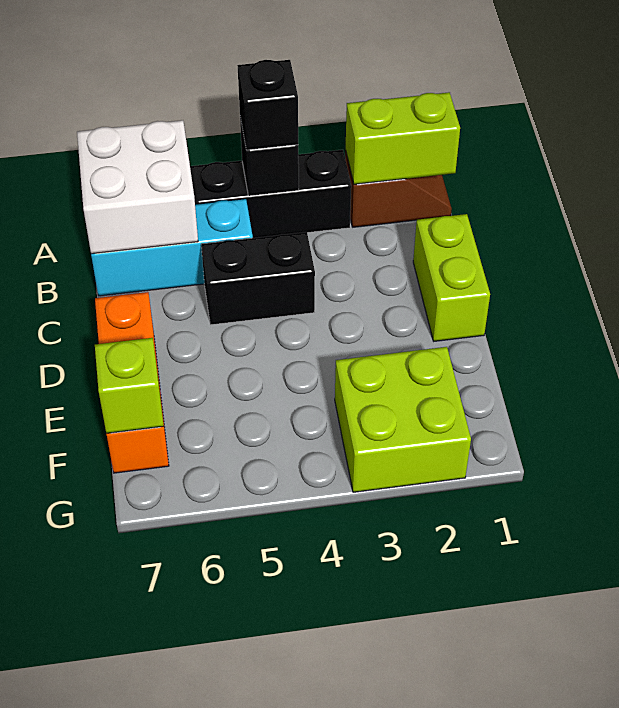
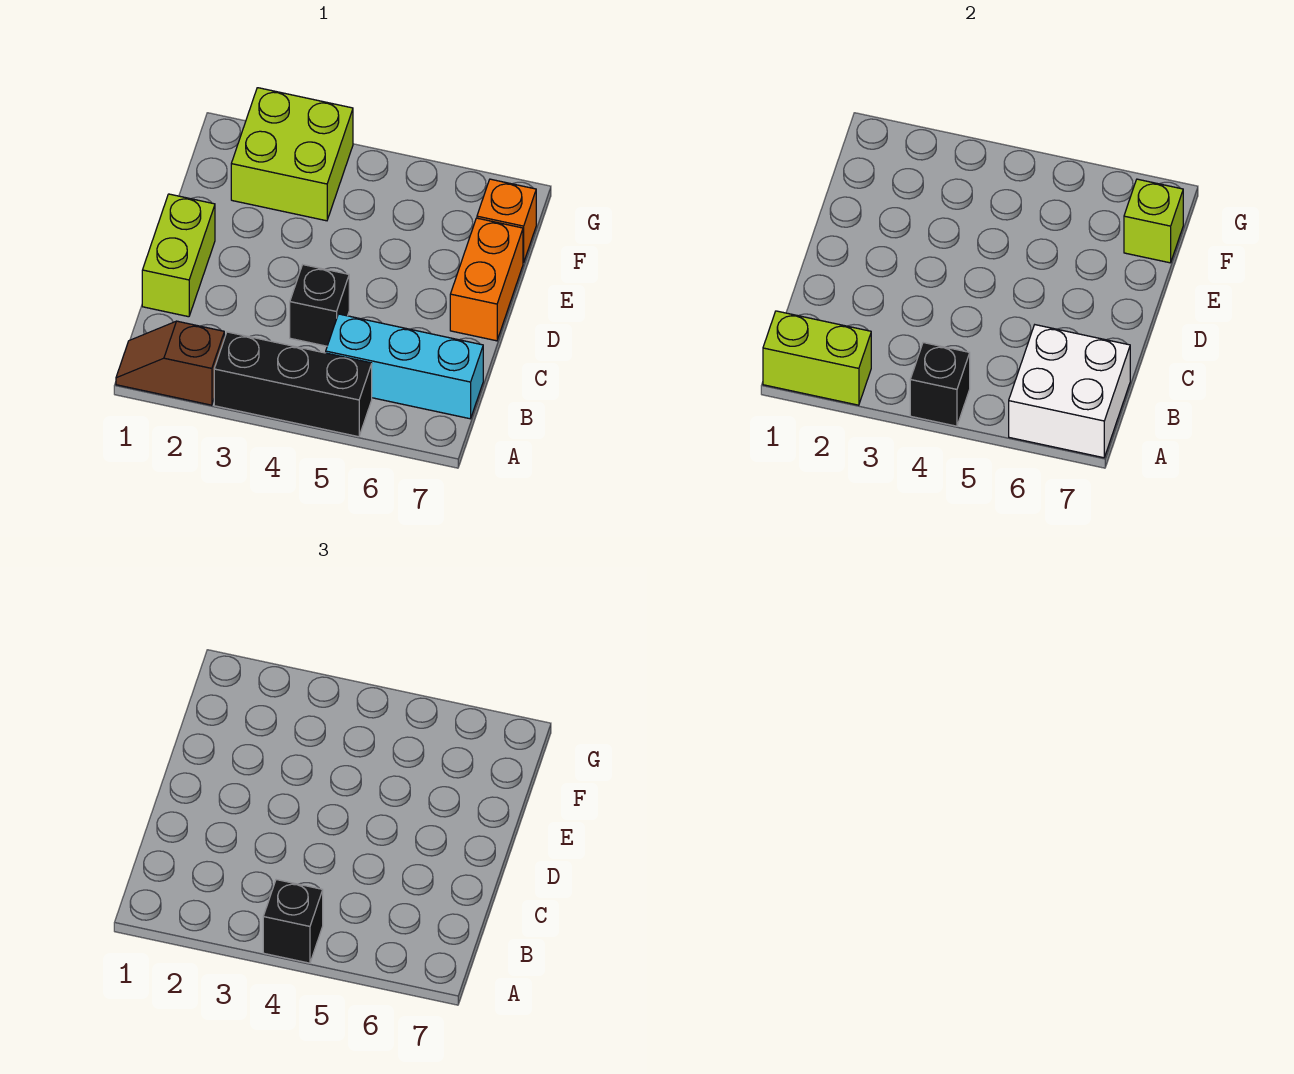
black brick C4:C5 level 1 -> black brick C4 level 1

